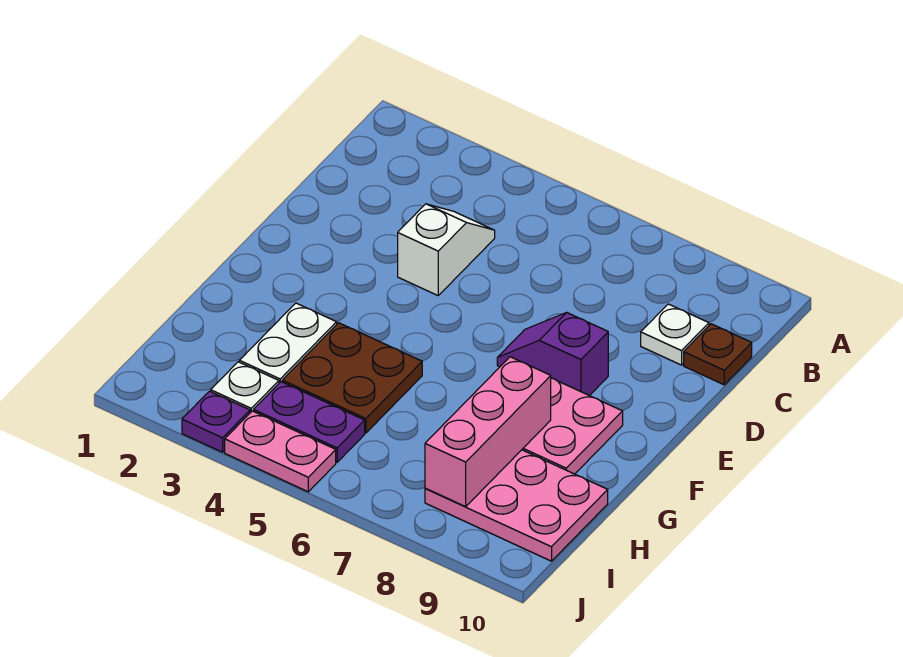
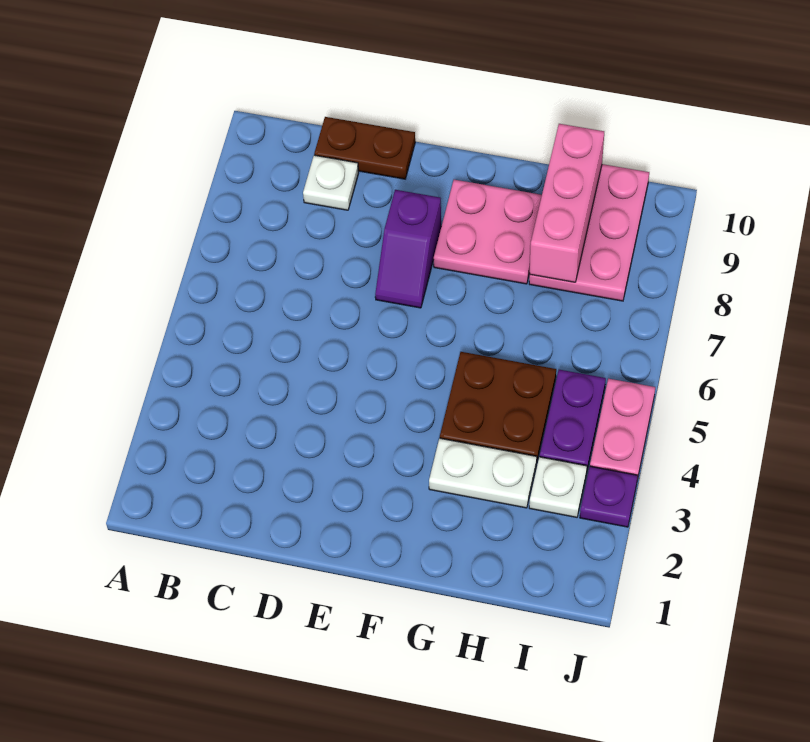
white slope C4:D4 level 1 top D -> none
brown plate C10 level 1 -> brown plate C10:D10 level 1
pink brick G8:I8 level 2 -> pink brick H8:H10 level 2

